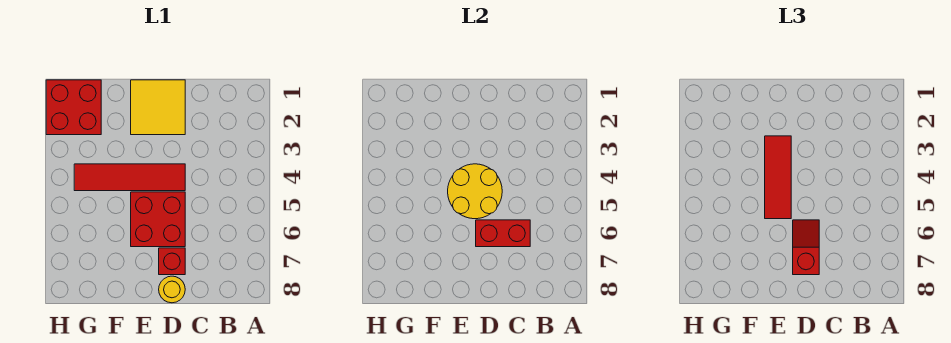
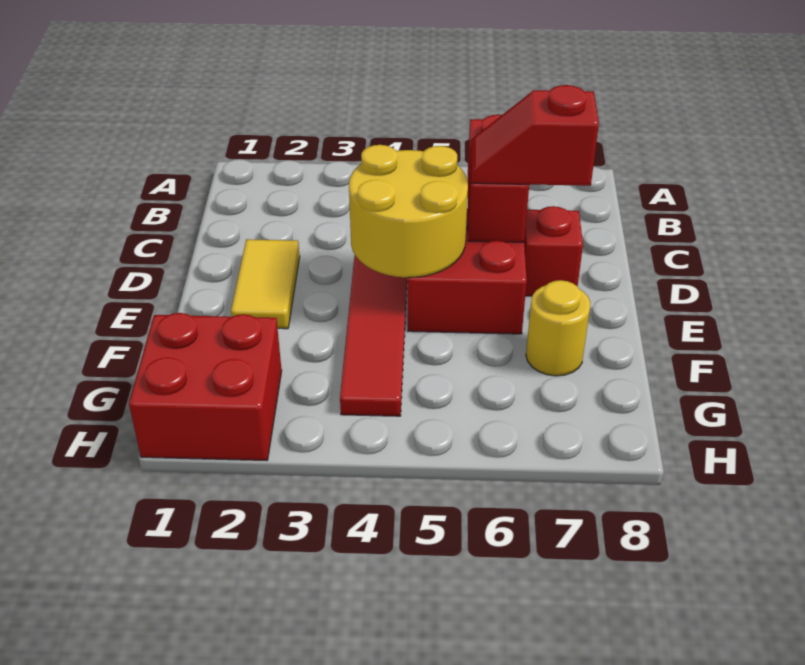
yellow tile D1:E2 level 1 -> yellow tile D2:E2 level 1
yellow round brick D8 level 1 -> yellow round brick F7 level 1
red tile E3:E5 level 3 -> none

